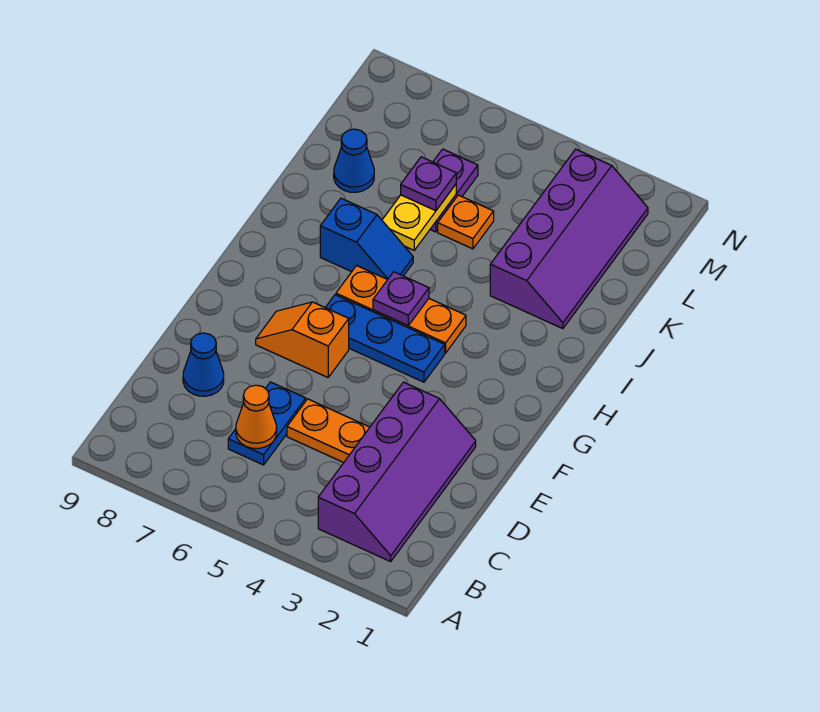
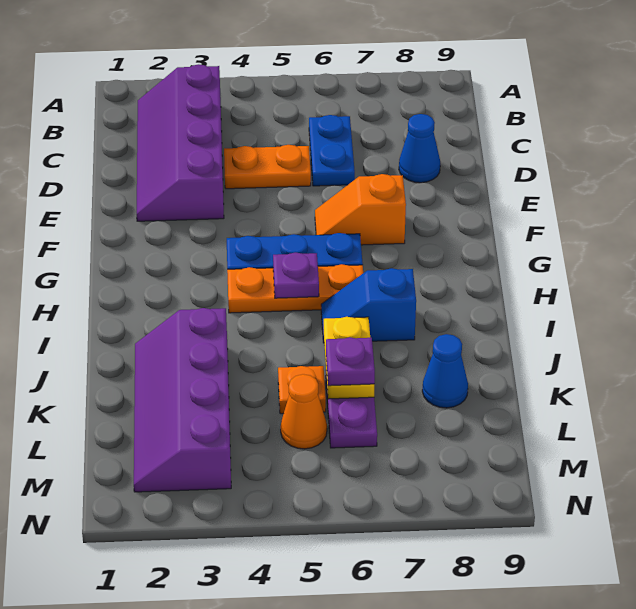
orange cone C6 level 2 -> orange cone L5 level 1
orange slope F6:F7 level 1 top 6 -> orange slope F6:F7 level 1 top 7

